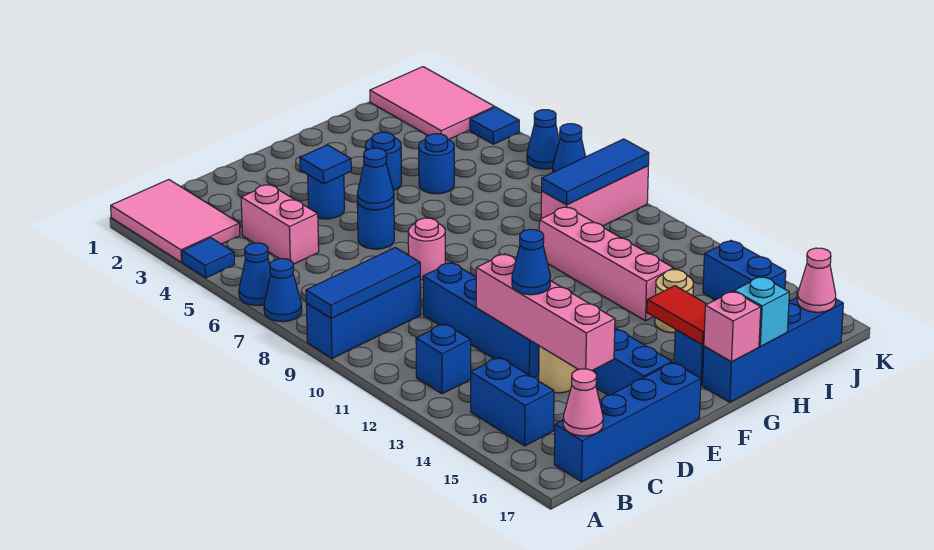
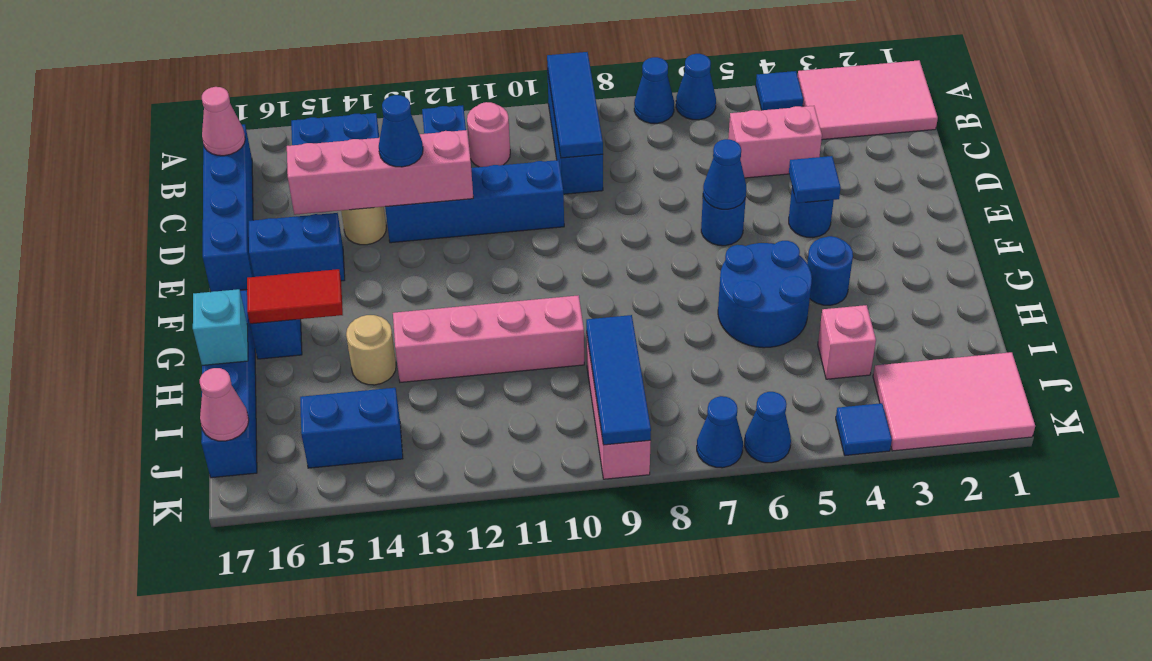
pink round brick E8 level 1 -> pink round brick B11 level 1
pink brick G17 level 2 -> pink brick I4 level 1
blue round brick H5 level 1 -> blue round brick G5:H6 level 1

